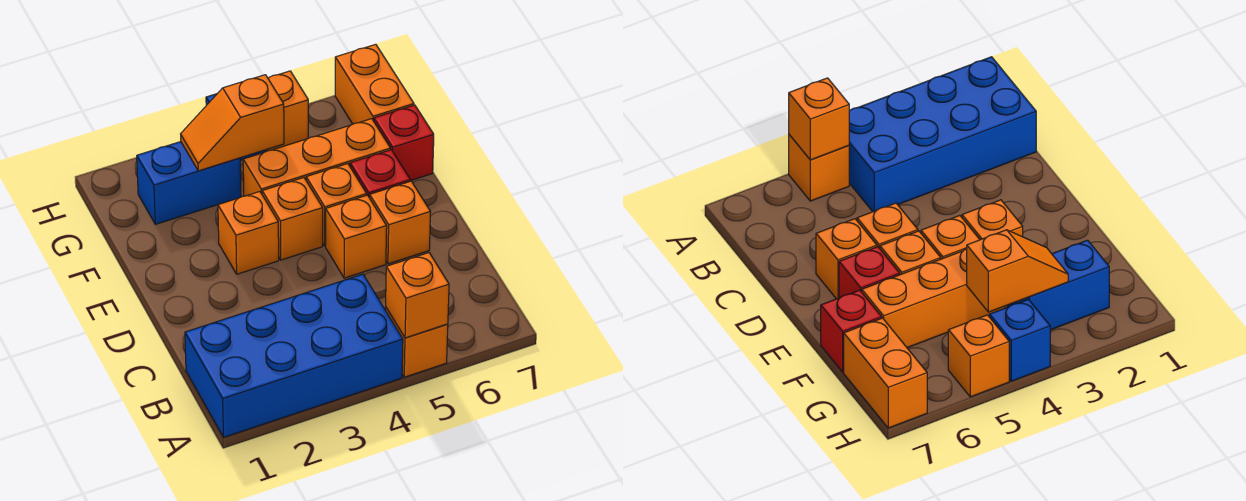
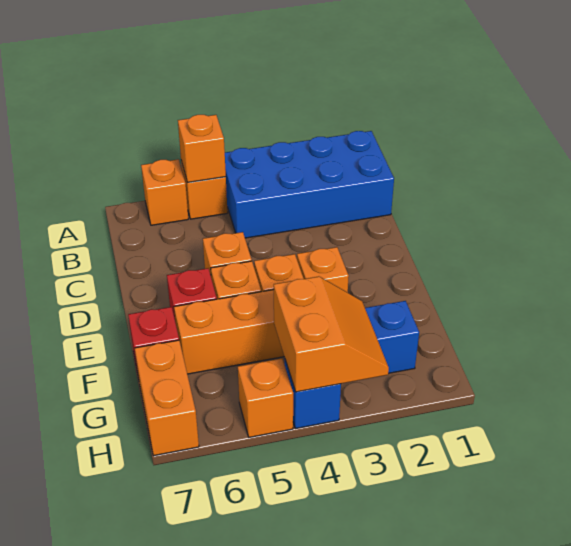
orange brick D6 level 1 -> orange brick A6 level 1
orange slope G3:G4 level 2 top 4 -> orange slope G3:H4 level 2 top 4

